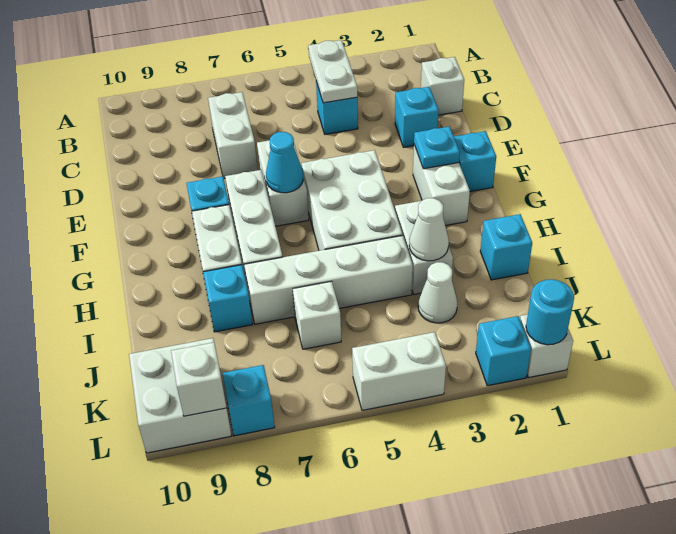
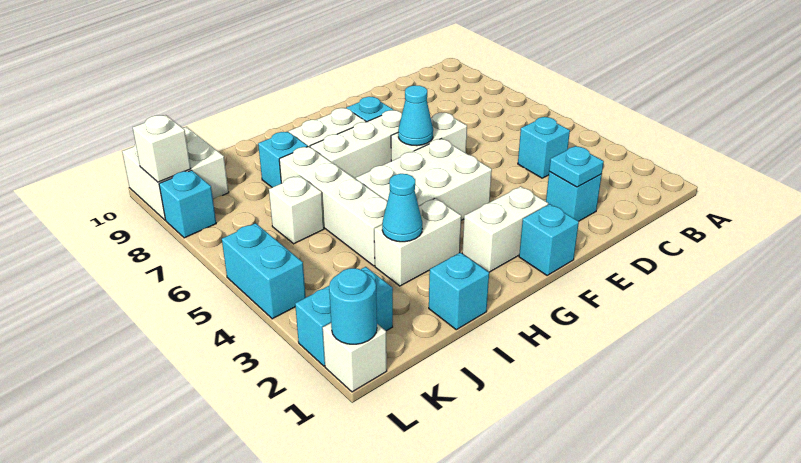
white plate B4:C4 level 2 -> none
white brick C1 level 1 -> none
white brick C7:D7 level 1 -> none
cyan plate F2 level 2 -> cyan plate D2 level 2
white cone I3 level 2 -> cyan cone I3 level 2
white cone J3 level 1 -> none
cyan brick L2 level 1 -> cyan brick K2:L2 level 1
white brick L4:L5 level 1 -> cyan brick L4:L5 level 1

